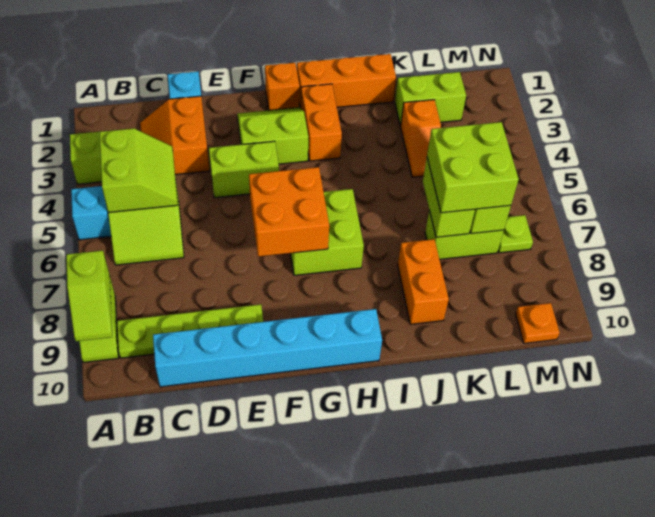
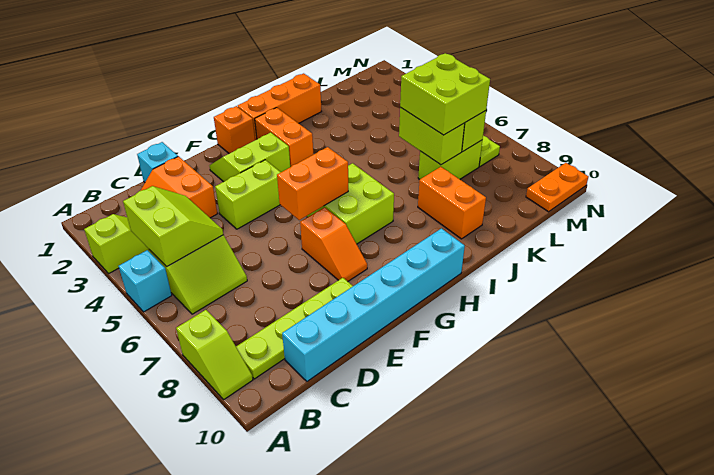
lime slope A8:A9 level 2 top 8 -> none
orange brick F6:G7 level 2 -> orange brick F6:G6 level 2
lime brick K2:L2 level 1 -> none
orange slope K3:K4 level 1 top 3 -> orange slope F7:F8 level 1 top 7
orange plate M10 level 1 -> orange plate M10:N10 level 1

